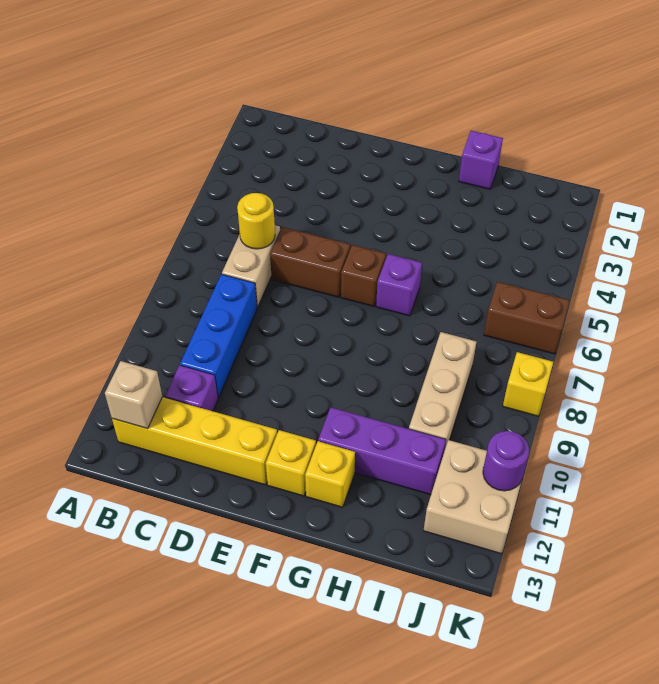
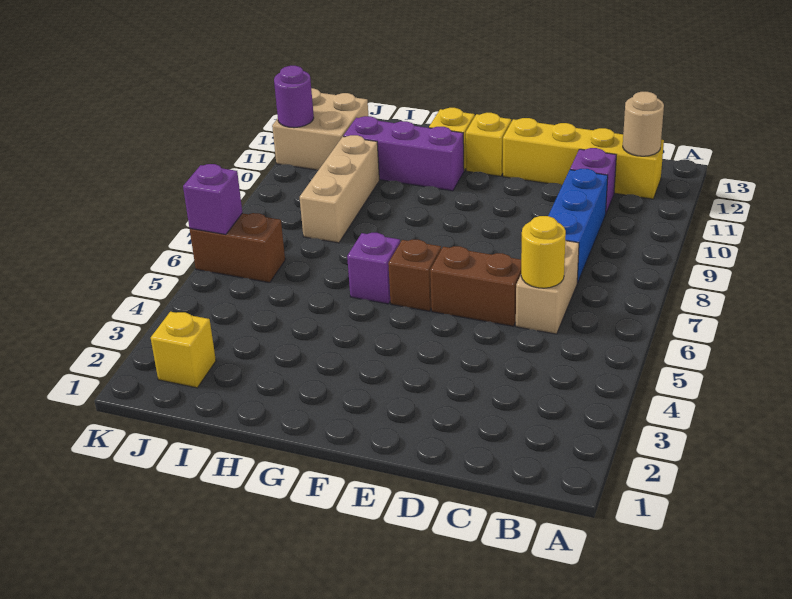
tan brick B12 level 2 -> tan round brick B12 level 2
purple brick H1 level 1 -> purple brick K6 level 2
yellow brick K8 level 1 -> yellow brick J2 level 1

